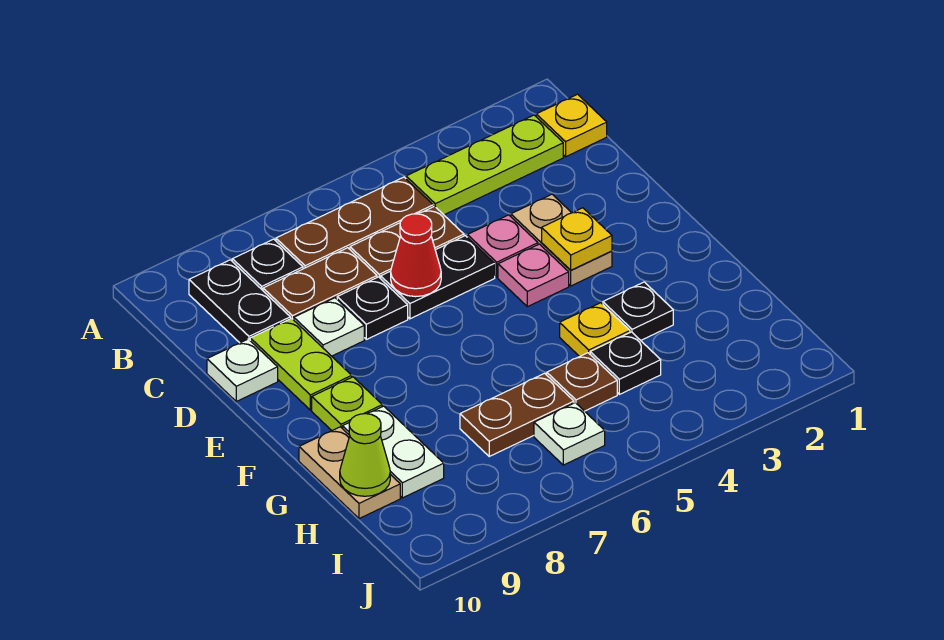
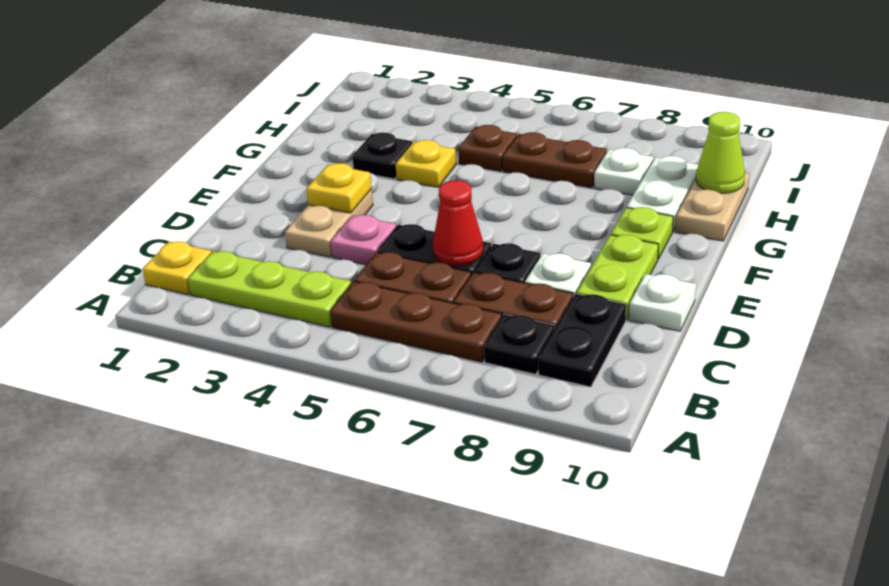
pink plate E4 level 1 -> none
black plate H4 level 1 -> none
white plate I6 level 1 -> white plate H8 level 1

